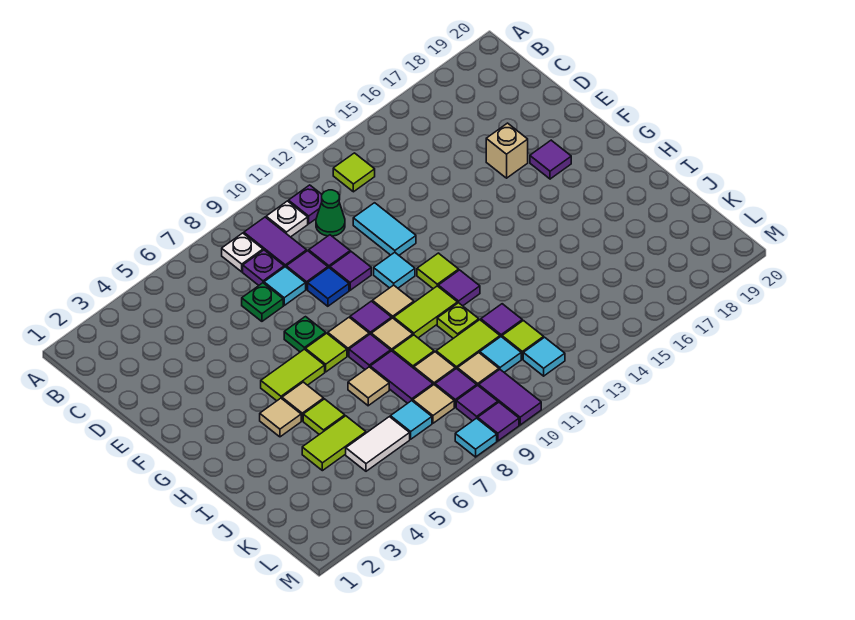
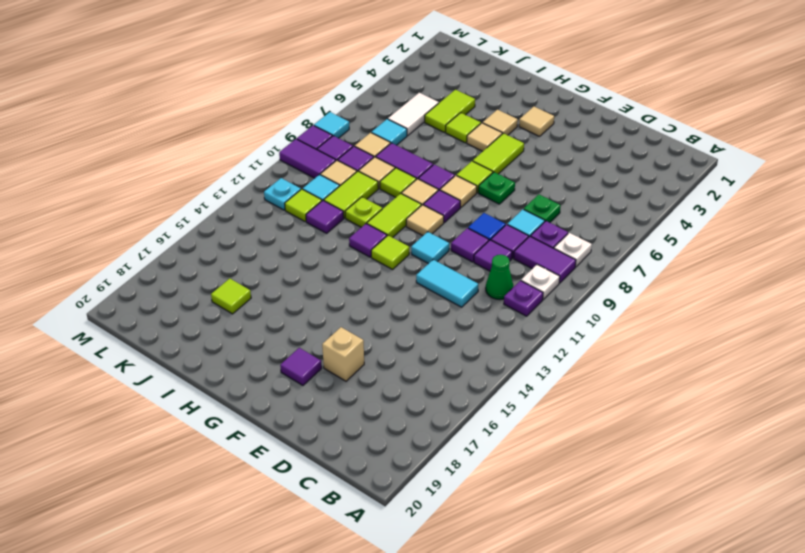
lime tile B13 level 1 -> lime tile J17 level 1
tan tile I7 level 1 -> tan tile G3 level 1
cyan tile L12 level 1 -> cyan plate L12 level 1

